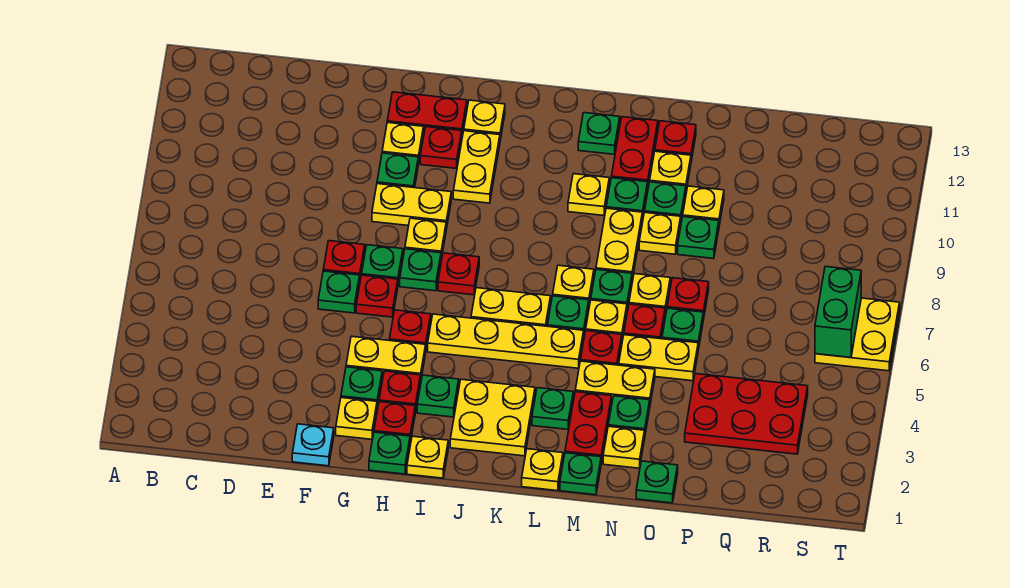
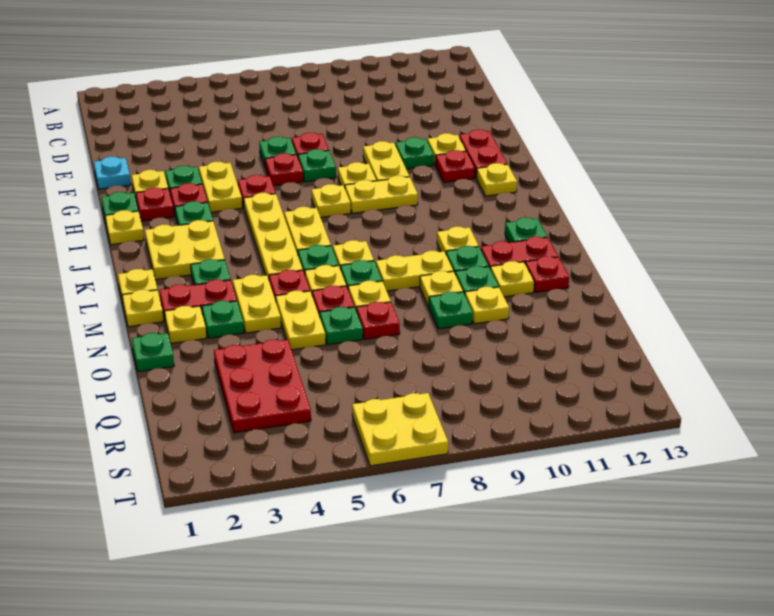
green plate H7 level 1 -> none
red plate I7 level 1 -> yellow plate I7 level 1
yellow plate I10:I11 level 1 -> yellow plate I8:I9 level 1
green plate M1 level 1 -> yellow plate M1 level 1
green brick S6:S7 level 2 -> none

